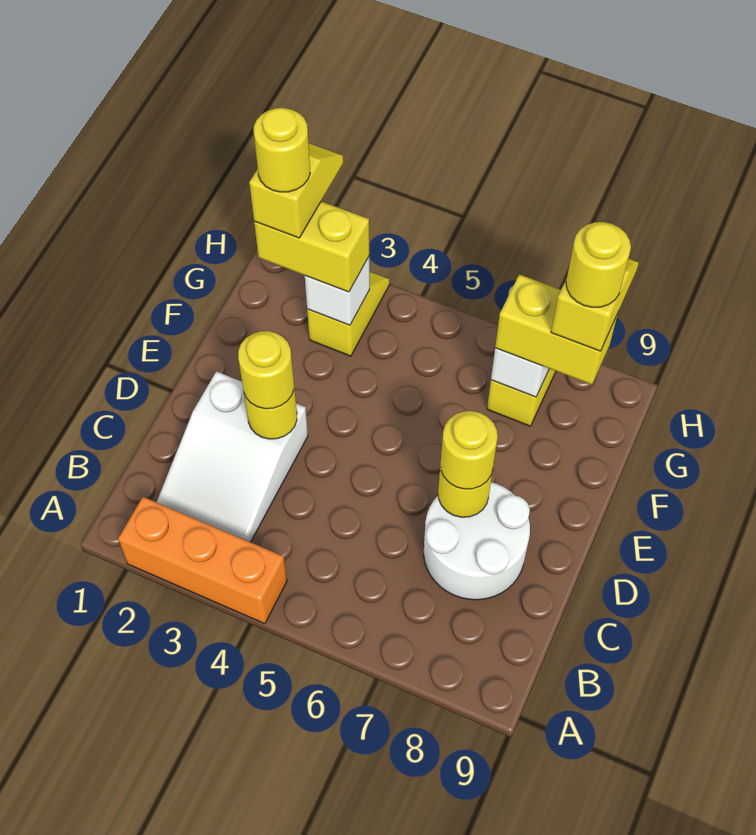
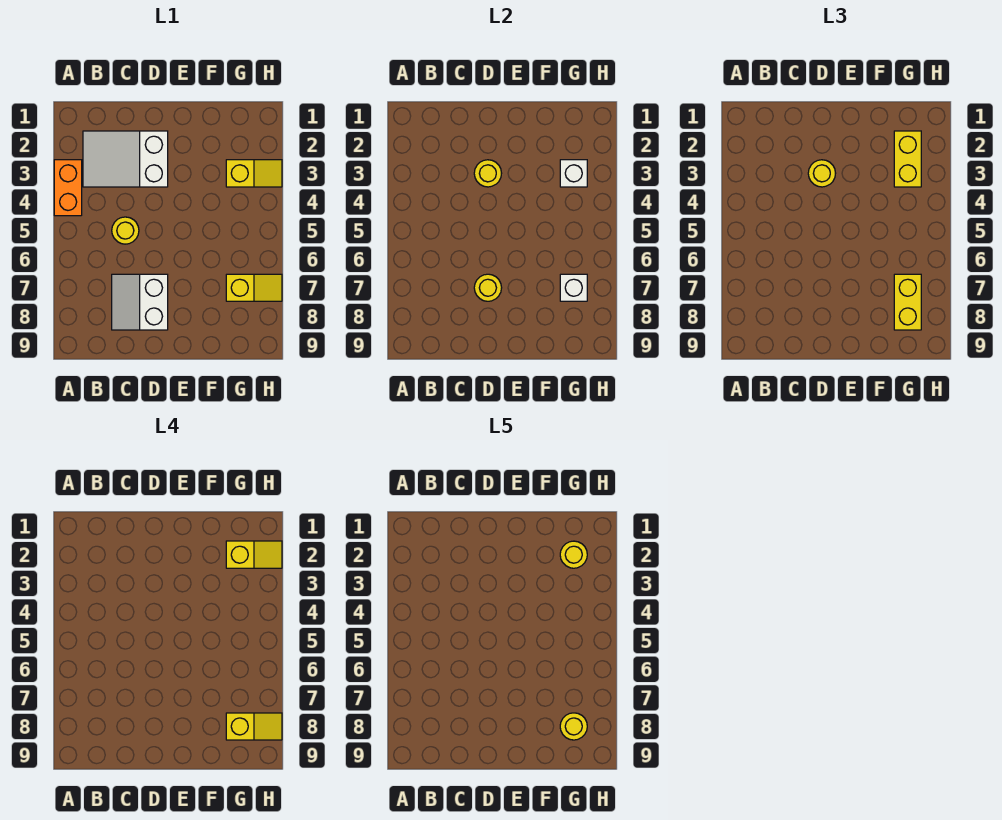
orange brick A2:A4 level 1 -> orange brick A3:A4 level 1
white round brick C7:D8 level 1 -> white slope C7:D8 level 1 top D
yellow round brick D7 level 3 -> yellow round brick C5 level 1

